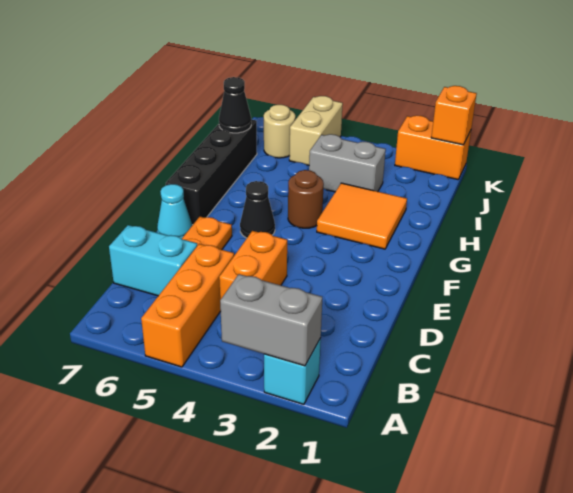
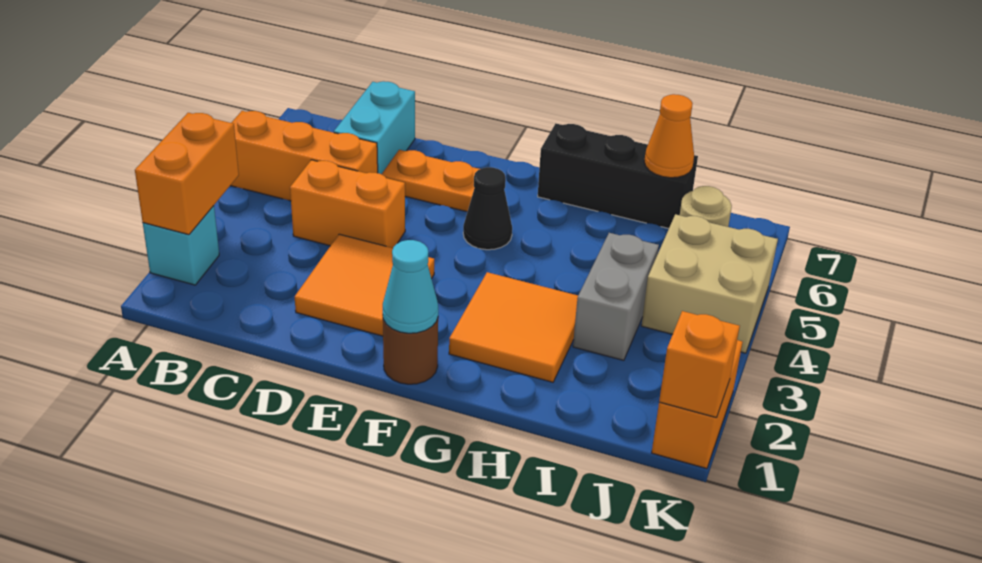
grey brick A2:A3 level 2 -> orange brick A2:A3 level 2
none -> orange tile D2:E3 level 1
cyan cone E7 level 1 -> cyan cone F1 level 2
black brick F7:I7 level 1 -> black brick G7:I7 level 1
brown round brick G4 level 1 -> brown round brick F1 level 1
black cone I7 level 2 -> orange cone I7 level 2
tan brick J5:K5 level 1 -> tan brick J4:K5 level 1

